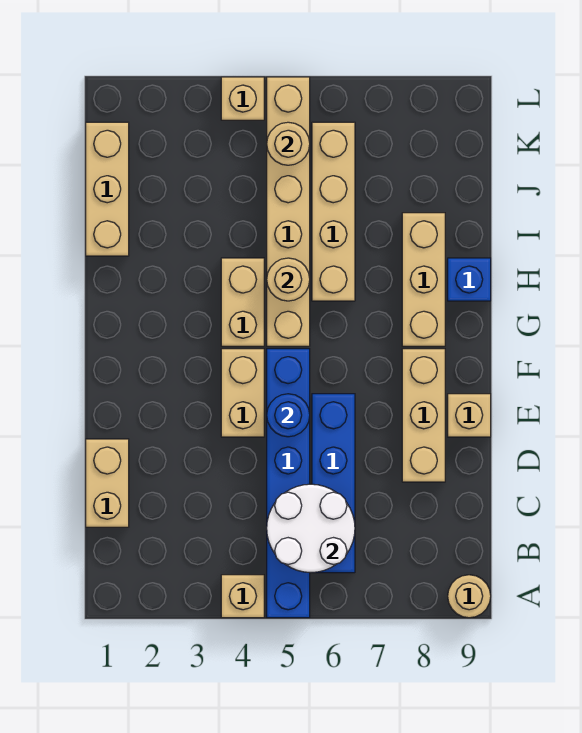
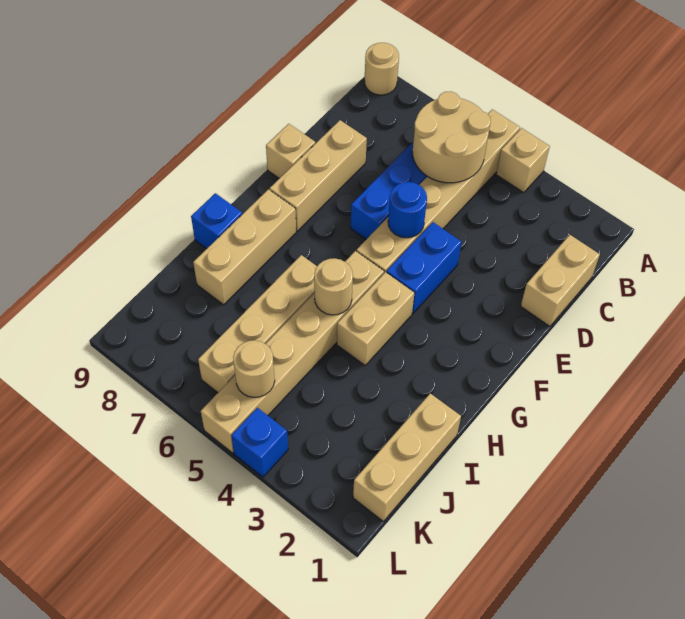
blue brick A5:F5 level 1 -> tan brick A5:F5 level 1
white round brick B5:C6 level 2 -> tan round brick B5:C6 level 2
tan brick E4:F4 level 1 -> blue brick E4:F4 level 1
tan brick L4 level 1 -> blue brick L4 level 1

